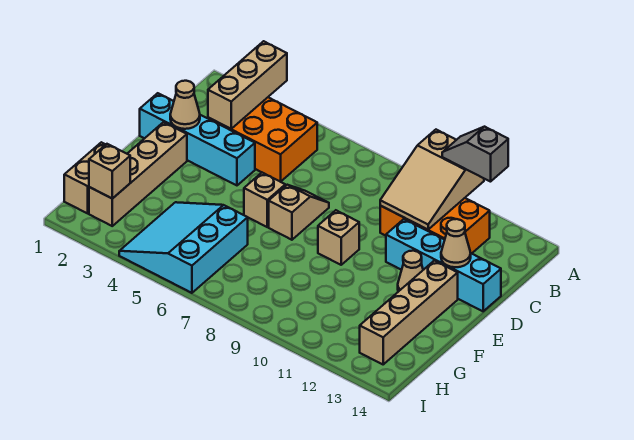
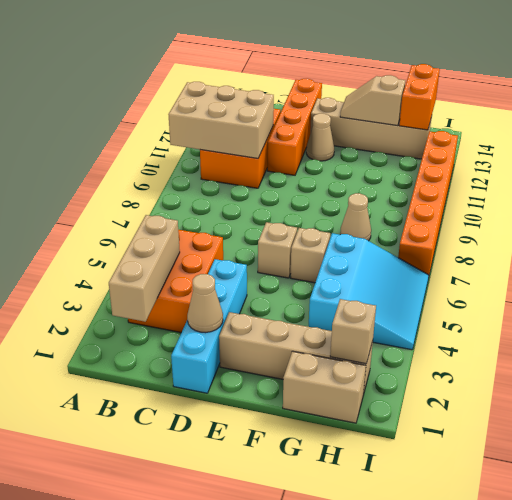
tan brick A3:C3 level 2 -> tan brick B2:B4 level 2
tan slope A10:C11 level 2 top A -> tan brick A10:C11 level 2
grey slope A11:A12 level 3 top 12 -> none
tan slope D7:E7 level 1 top E -> tan slope F13:G13 level 2 top G
cyan brick D11:D14 level 1 -> orange brick D11:D14 level 1
tan cone D13 level 2 -> tan cone G8 level 1
tan brick E9 level 1 -> tan brick F6 level 1
cyan slope G4:I6 level 1 top 6 -> cyan slope G4:I6 level 1 top G
none -> orange brick H13:H14 level 2
none -> orange brick I7:I12 level 1

